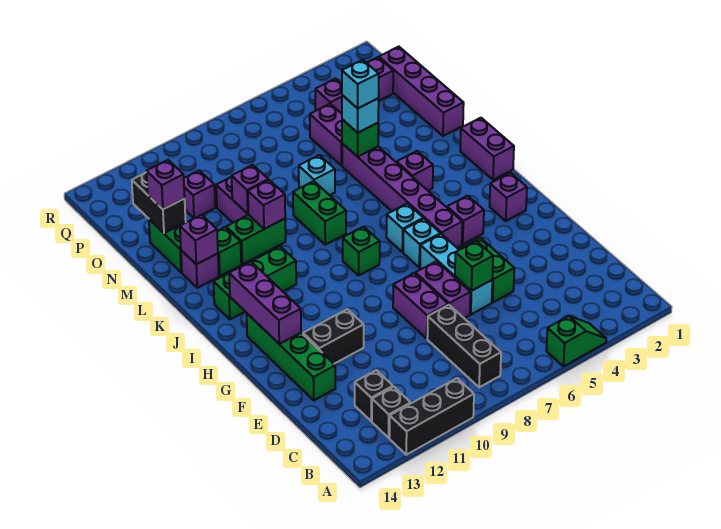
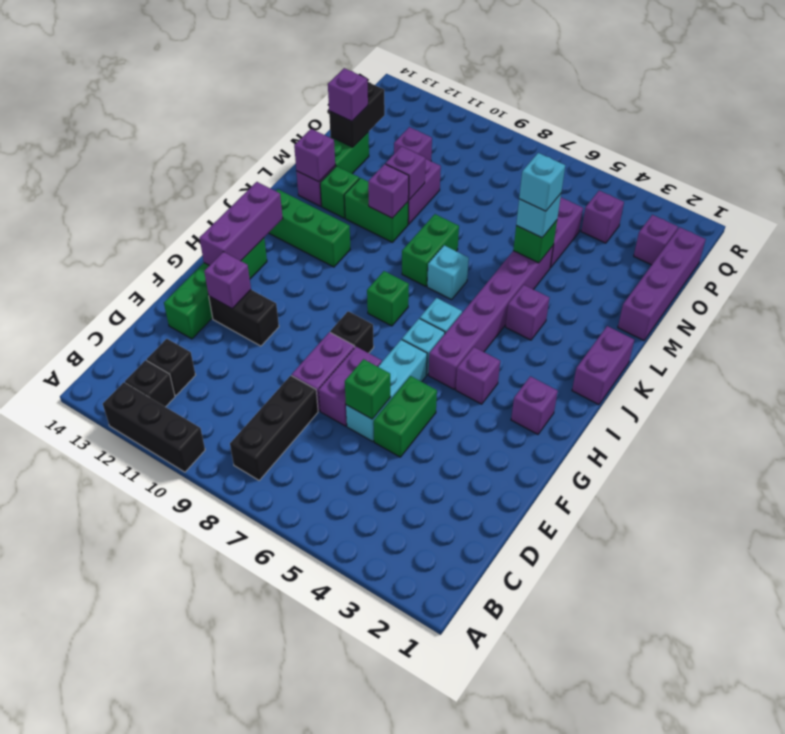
green slope A4:A5 level 1 top 5 -> none
none -> purple brick F12 level 2
none -> black brick G8 level 1
cyan brick M7 level 1 -> cyan brick K7 level 1

